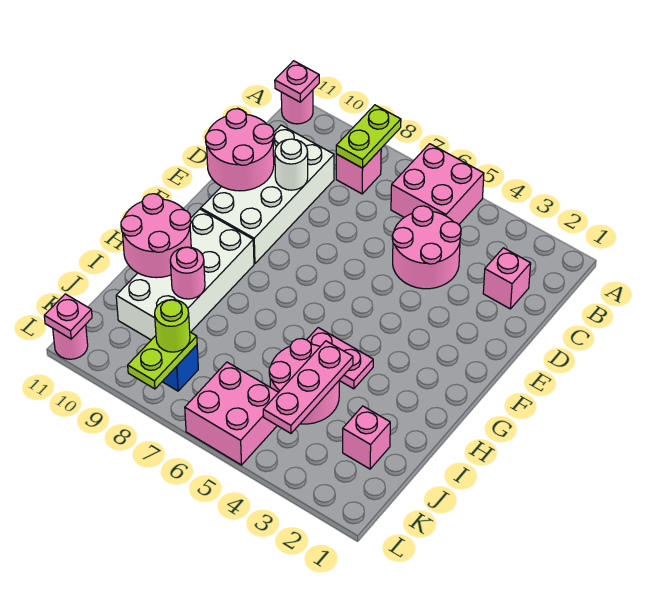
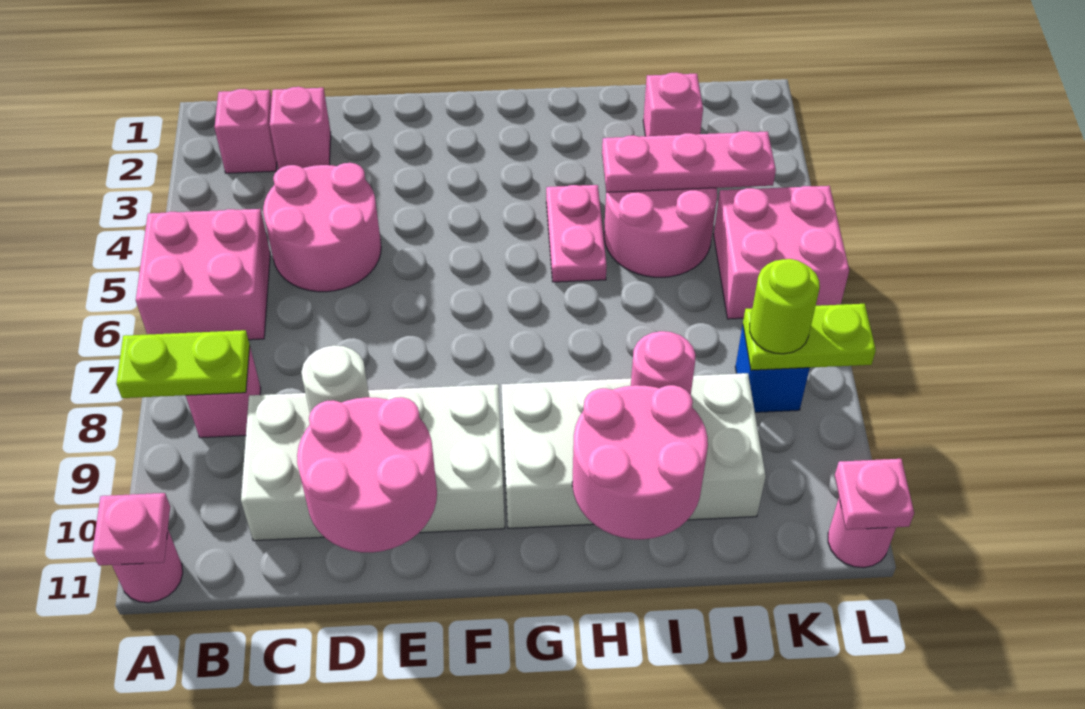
none -> pink brick B2 level 1

